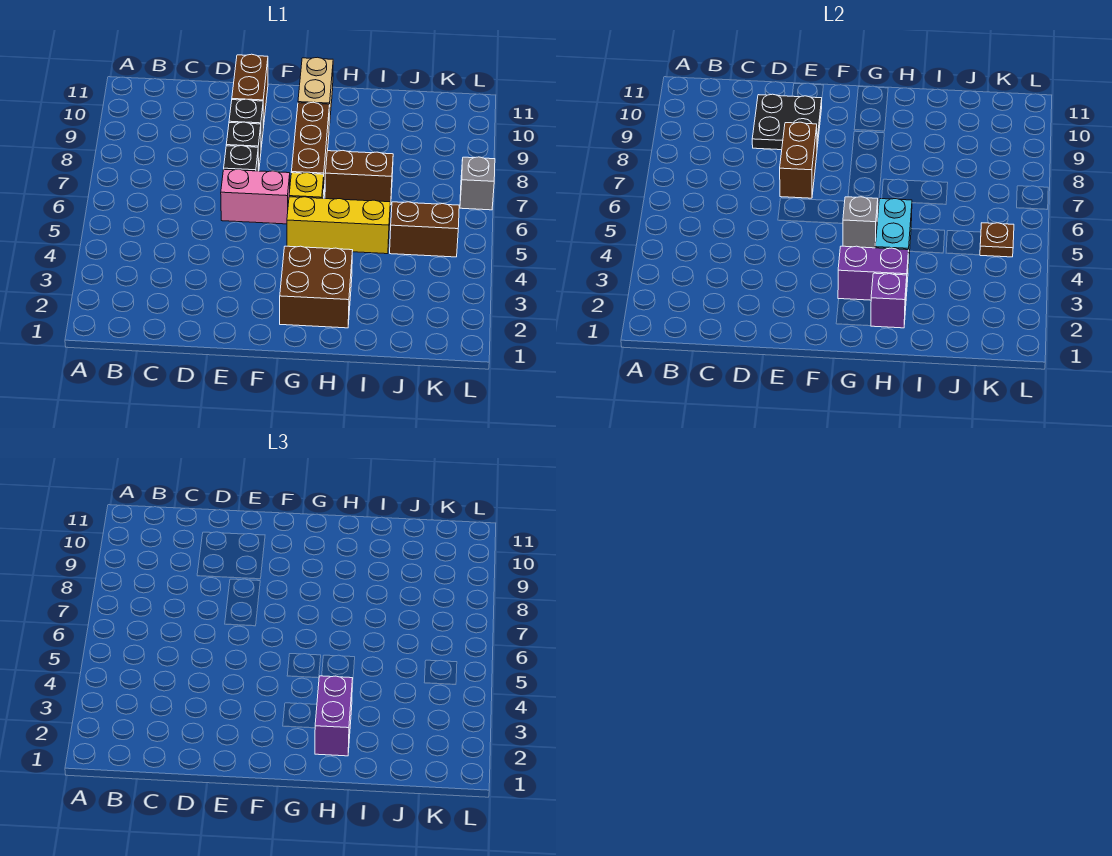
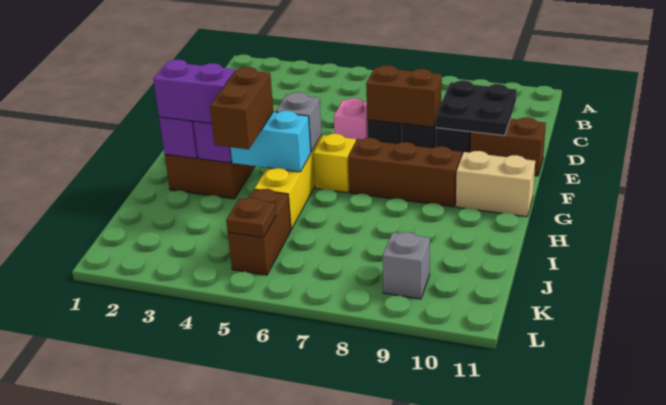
pink brick E6:F6 level 1 -> pink brick E6 level 1
brown brick H7:I7 level 1 -> brown brick H4:I4 level 3
grey brick L7 level 1 -> grey brick K9 level 1

